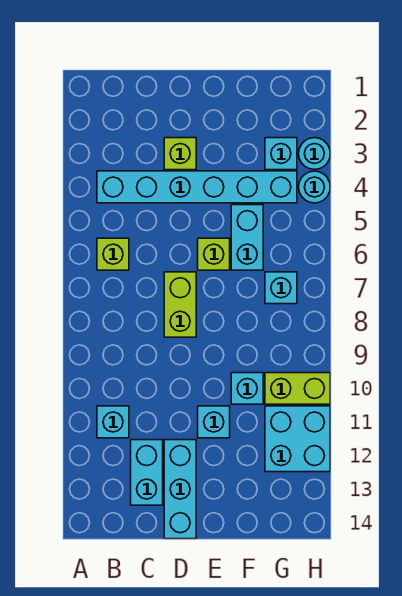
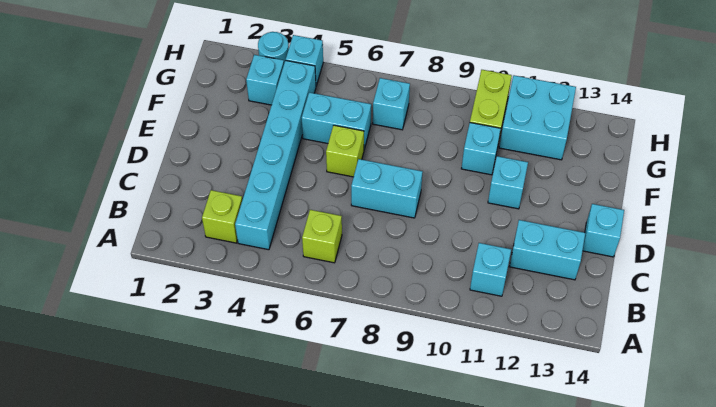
lime brick D3 level 1 -> lime brick B3 level 1
lime brick D7:D8 level 1 -> cyan brick D7:D8 level 1
cyan brick D12:D14 level 1 -> cyan brick D14 level 1
cyan round brick H4 level 1 -> cyan brick H4 level 1

